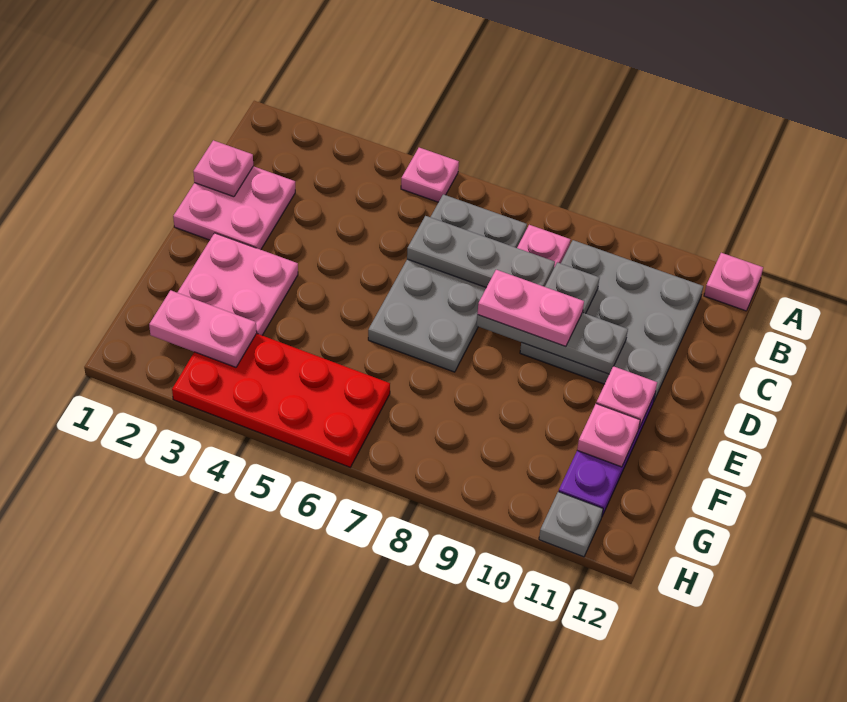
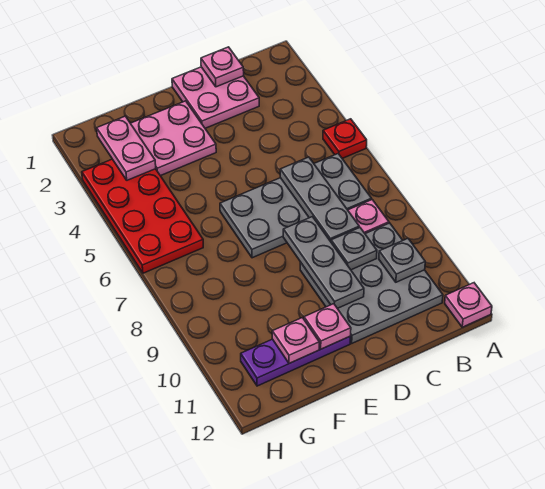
pink plate A5 level 1 -> red plate A5 level 1
pink plate D8:D9 level 3 -> none
grey plate H11 level 1 -> grey plate B10 level 2

